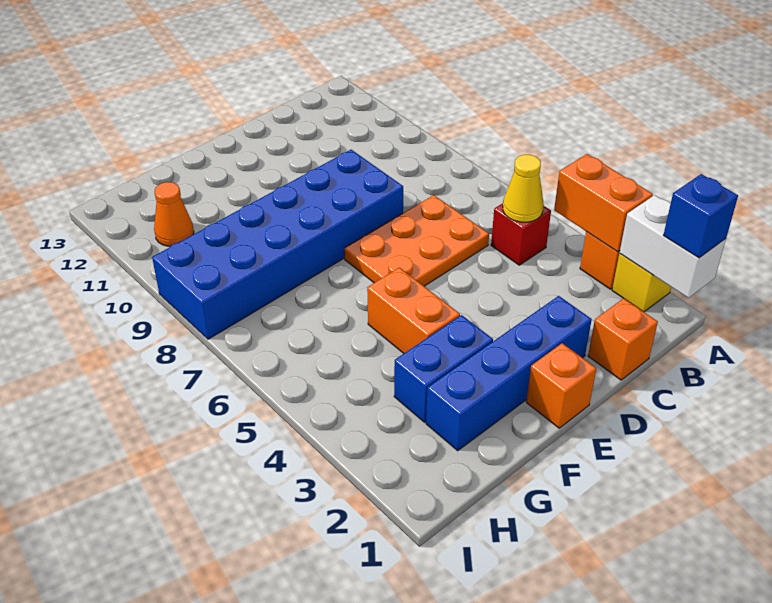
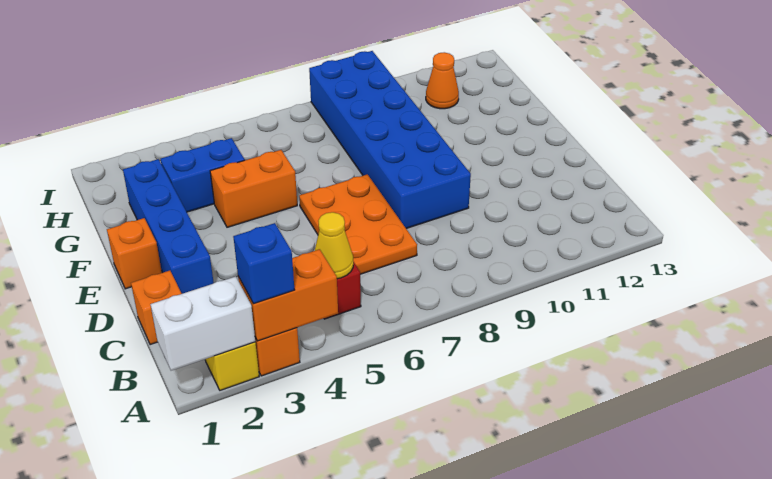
blue brick A1 level 3 -> blue brick A3 level 3
blue brick F3:G3 level 1 -> blue brick G3:G4 level 1

